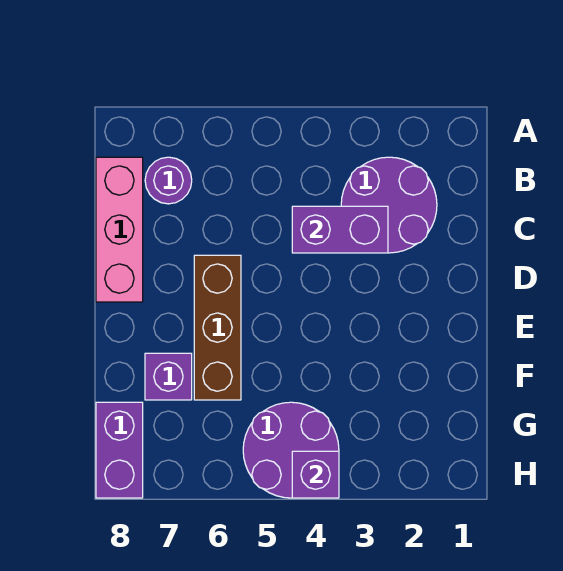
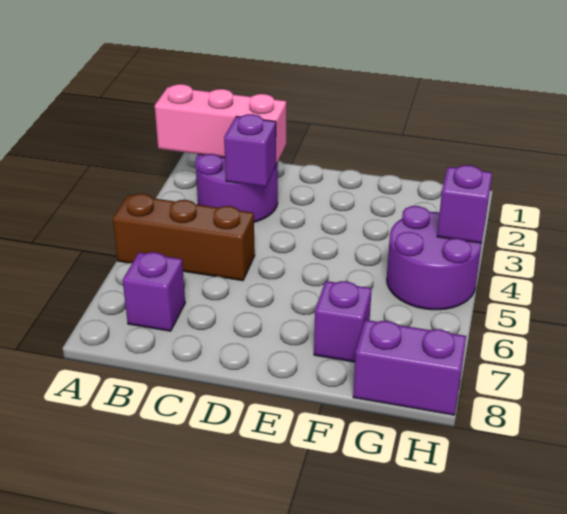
purple round brick B7 level 1 -> purple brick B7 level 1
pink brick B8:D8 level 1 -> pink brick A2:C2 level 2
purple brick C3:C4 level 2 -> purple brick C3 level 2
brown brick D6:F6 level 1 -> brown brick A5:C5 level 1

